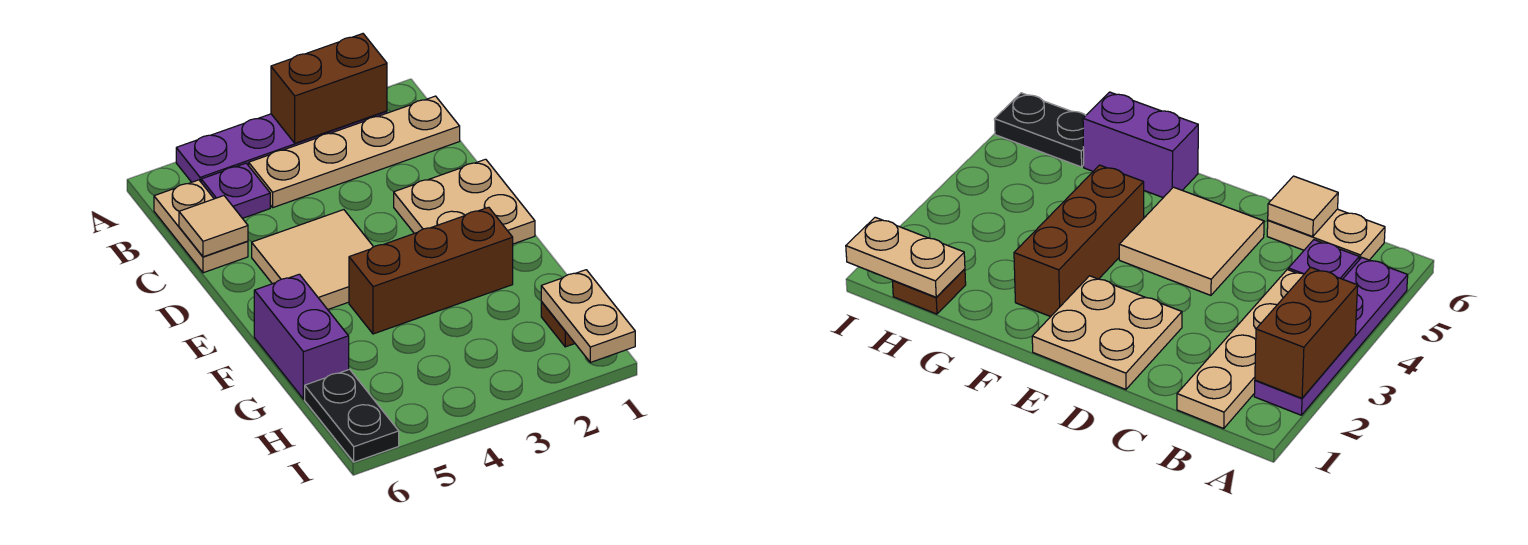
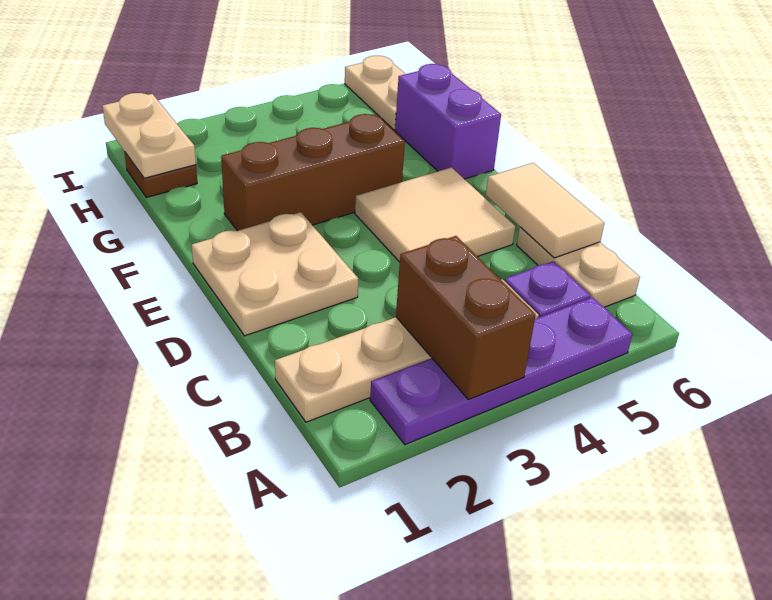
brown brick A2:A3 level 2 -> brown brick A3:B3 level 2
tan tile C6 level 2 -> tan tile C6:D6 level 2
black plate H6:I6 level 1 -> tan plate H6:I6 level 1

